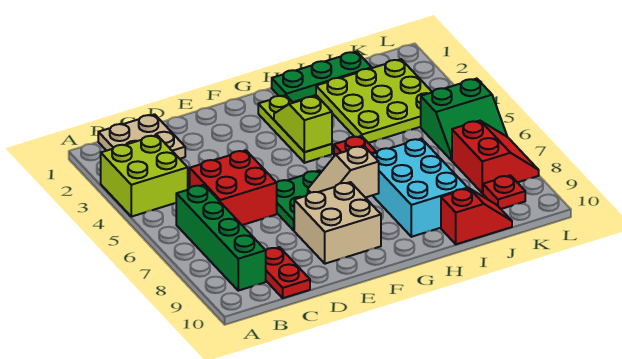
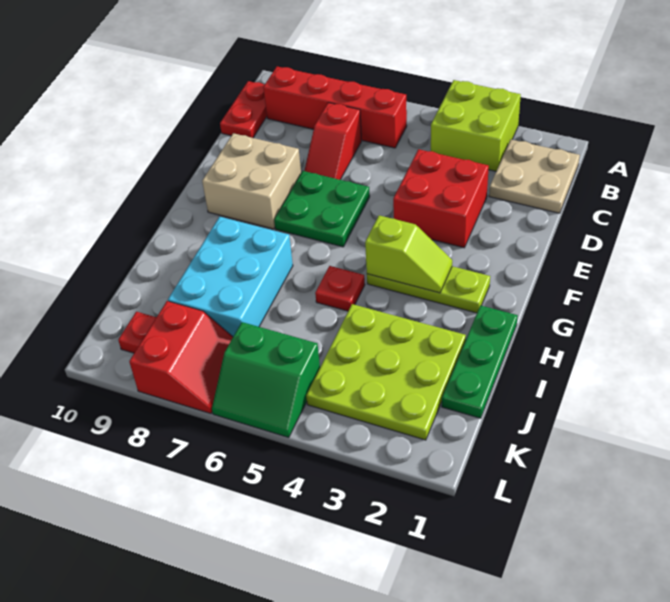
green brick B6:B9 level 1 -> red brick B6:B9 level 1
red brick C5:D6 level 1 -> red brick D3:E4 level 1
red plate C9:C10 level 1 -> red plate B10:C10 level 1
tan slope F7:G7 level 2 top G -> none
cyan brick H7:I9 level 1 -> cyan brick H7:J8 level 1
red slope I10:J10 level 1 top I -> red slope C7:D7 level 1 top C
green slope K5:L6 level 1 top 5 -> green slope K5:L6 level 1 top K
red slope K7:L8 level 1 top K -> red slope K7:L8 level 1 top 8

